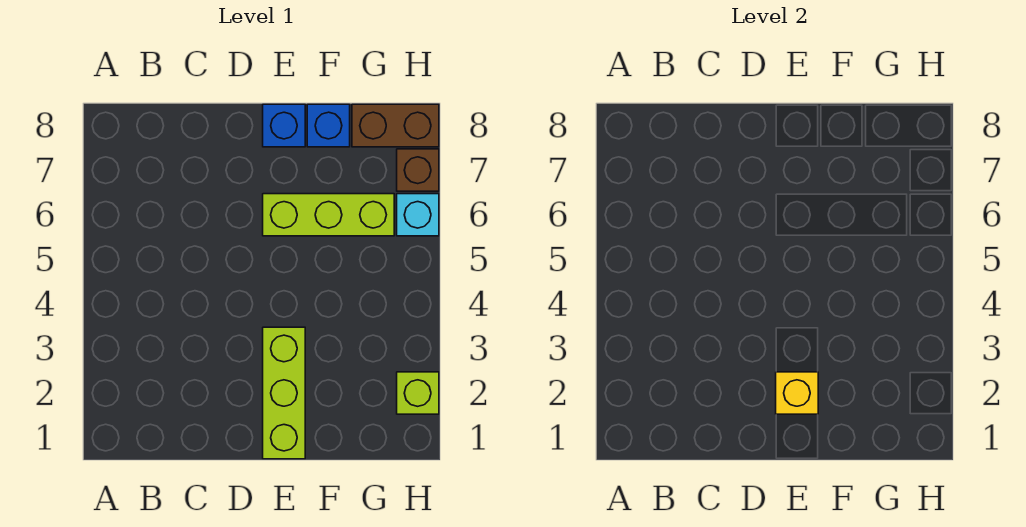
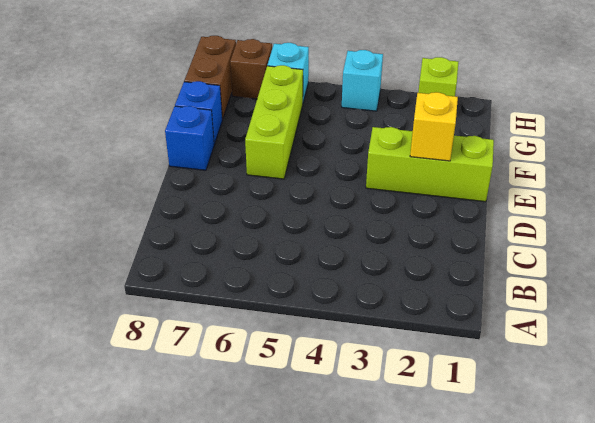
none -> cyan brick H4 level 1

